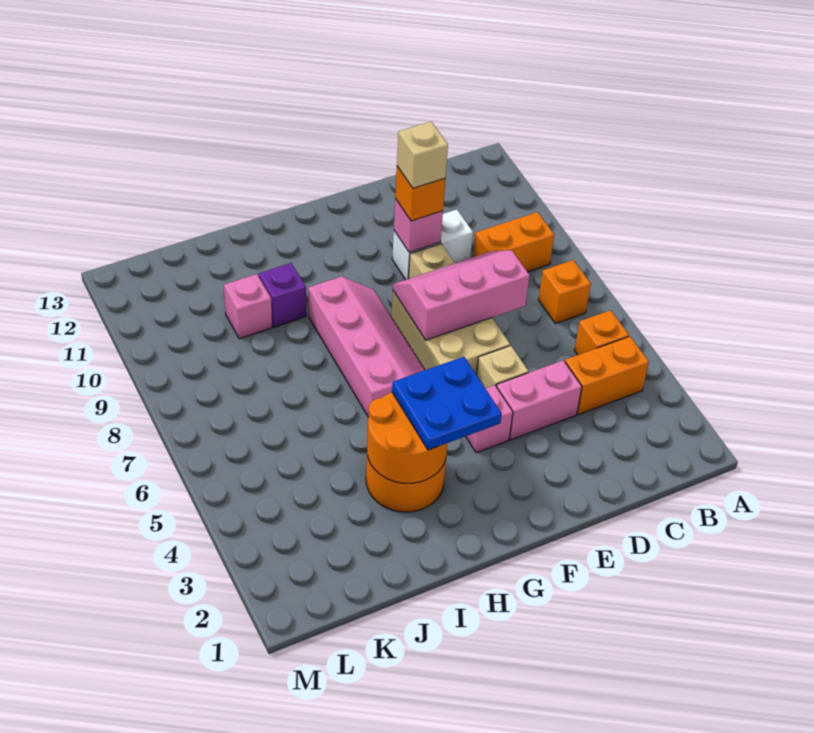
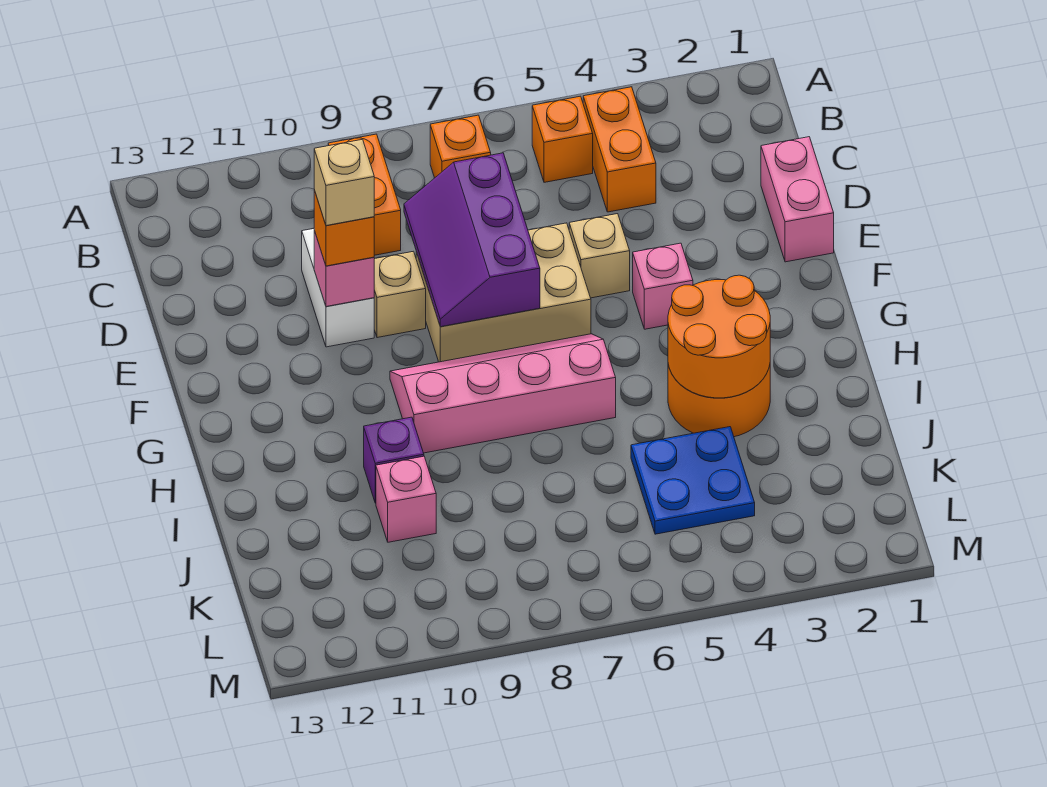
pink brick D4:E4 level 1 -> pink brick D1:E1 level 1
pink slope D7:F8 level 2 top 7 -> purple slope D7:F8 level 2 top 7
blue plate G3:H4 level 3 -> blue plate J4:K5 level 1

